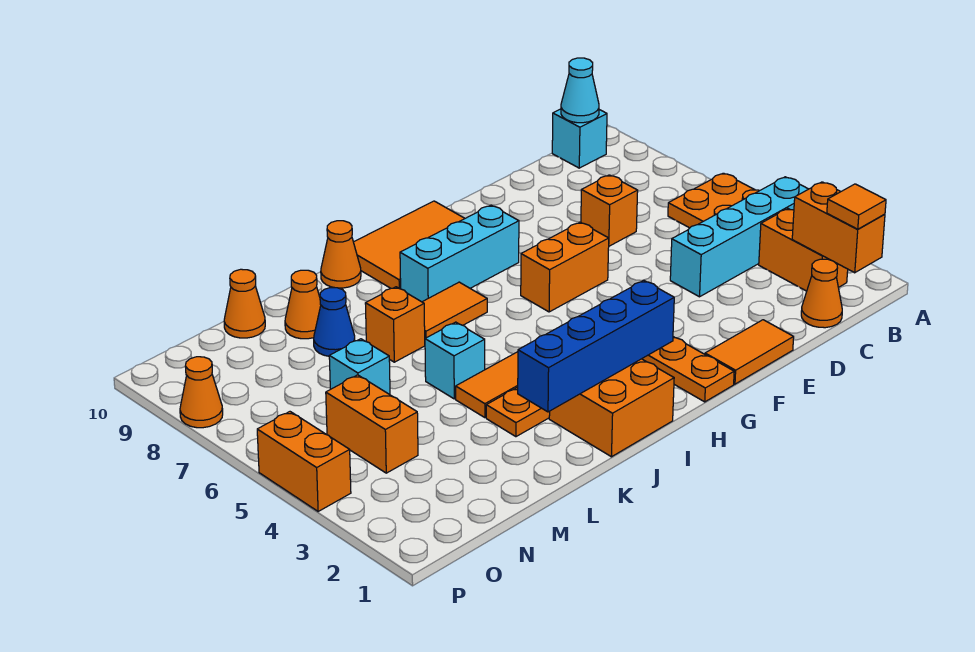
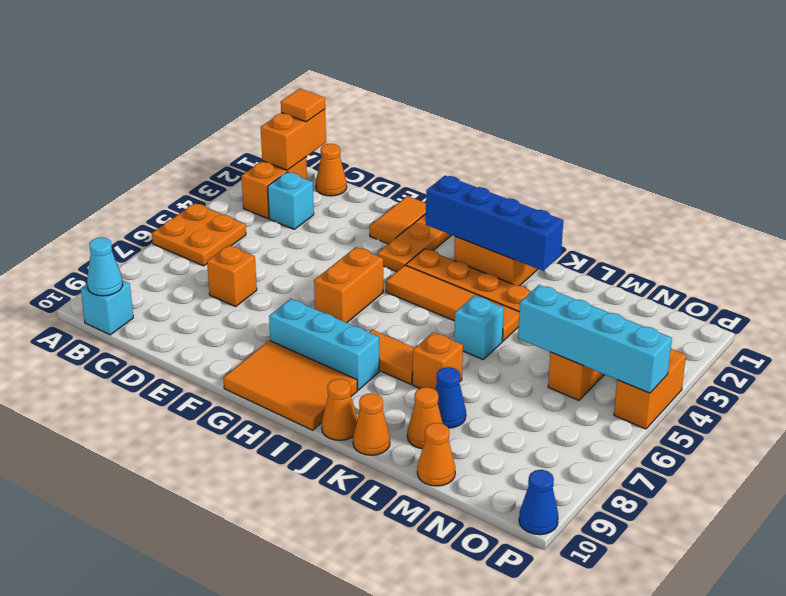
cyan brick A4:D4 level 1 -> cyan brick M5:P5 level 2
orange tile E1:F1 level 1 -> orange tile F1:F2 level 1
orange brick F6:G6 level 1 -> orange brick G5:G6 level 1
cyan brick M6 level 1 -> cyan brick C3 level 1
orange cone P8 level 1 -> orange cone K10 level 1
none -> blue cone P10 level 1

